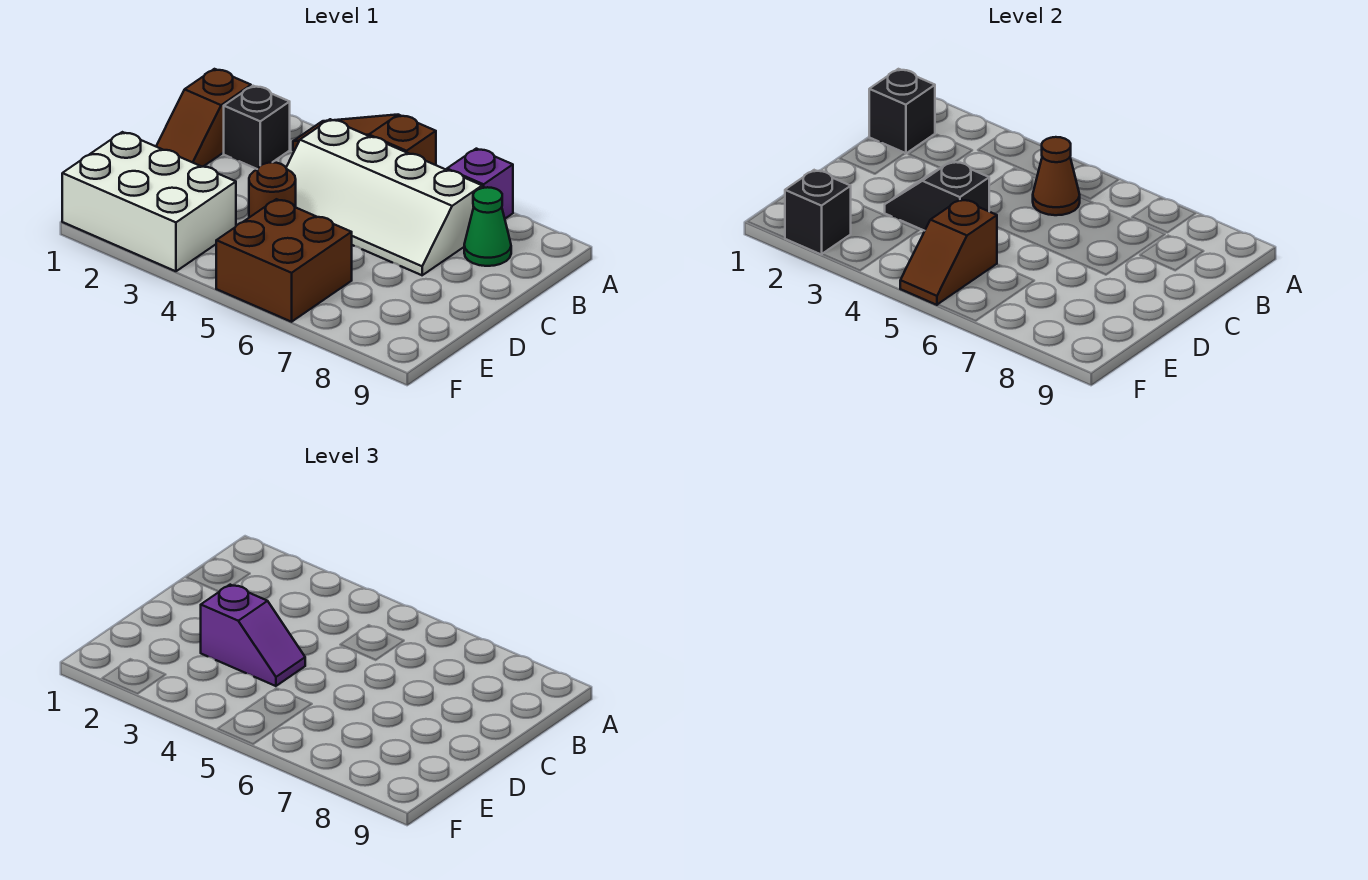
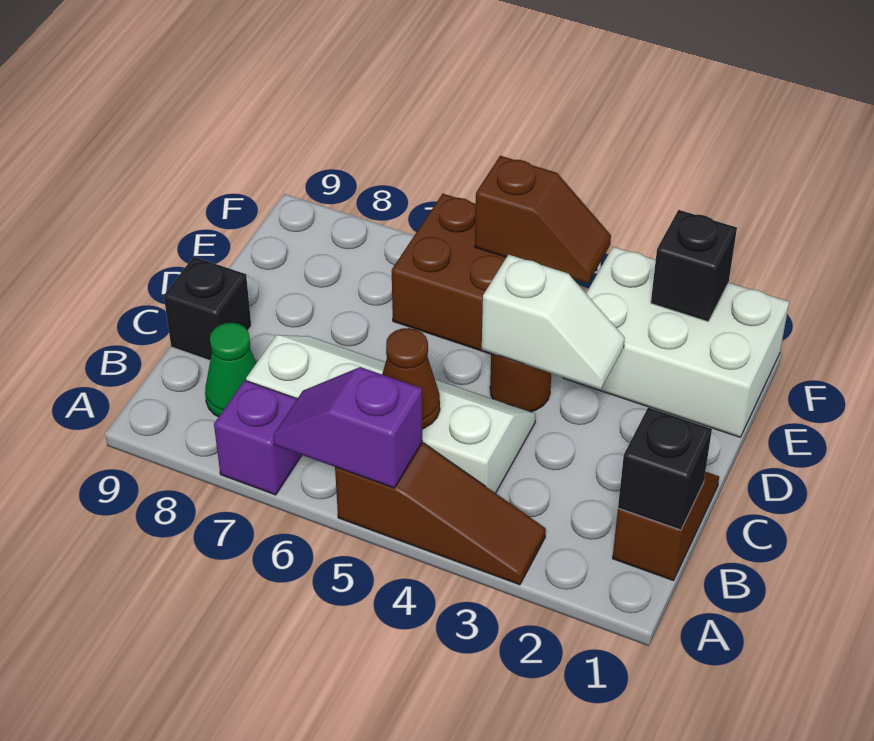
black brick B2 level 1 -> black brick C9 level 1
black slope D3:D4 level 2 top 4 -> white slope D3:D4 level 2 top 4
purple slope D3:D4 level 3 top 3 -> purple slope A5:A6 level 2 top 5
brown slope E5:F5 level 2 top E -> brown slope F4:F5 level 2 top 5

